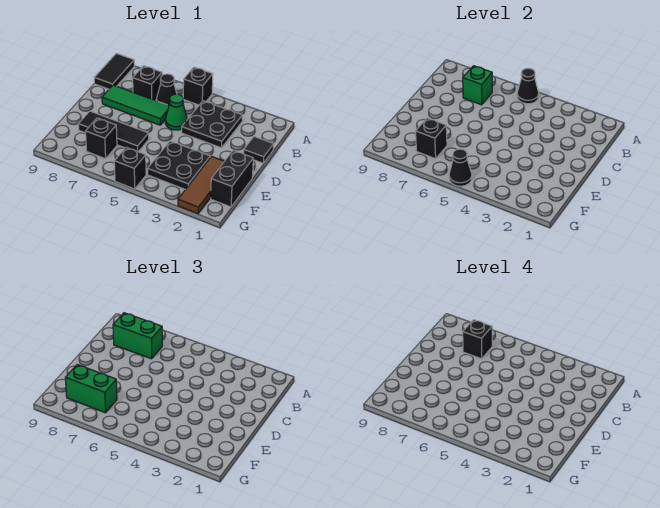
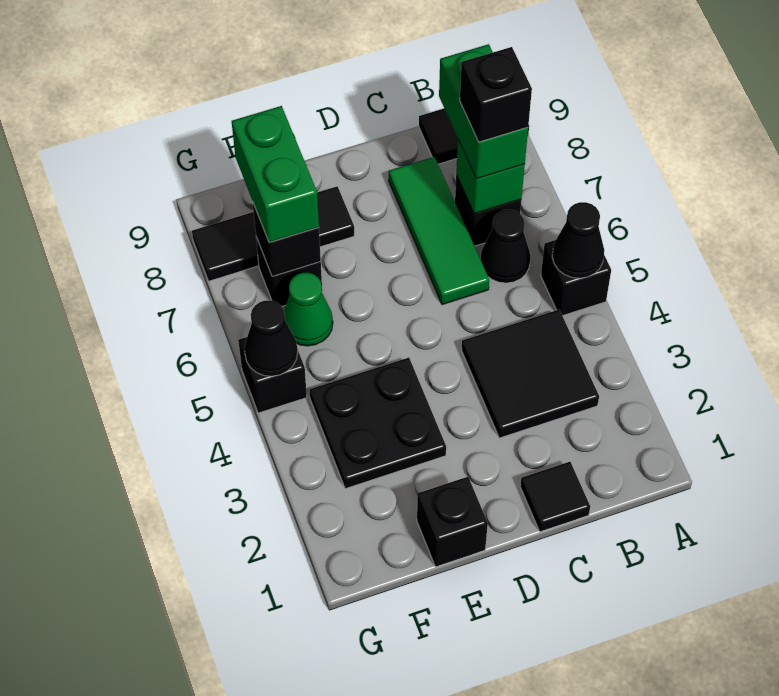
black plate B3:C4 level 1 -> black tile B3:C4 level 1
green cone C5 level 1 -> green cone F6 level 1
black brick E1:F1 level 1 -> black brick E1 level 1
brown tile E2:G2 level 1 -> none
black tile E6:E8 level 1 -> black tile E8:G8 level 1

